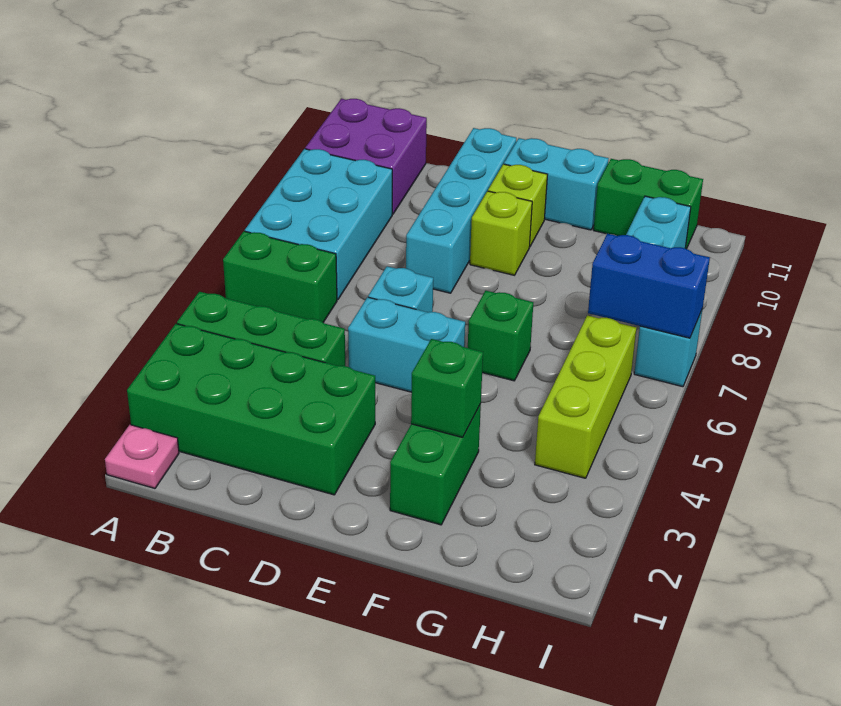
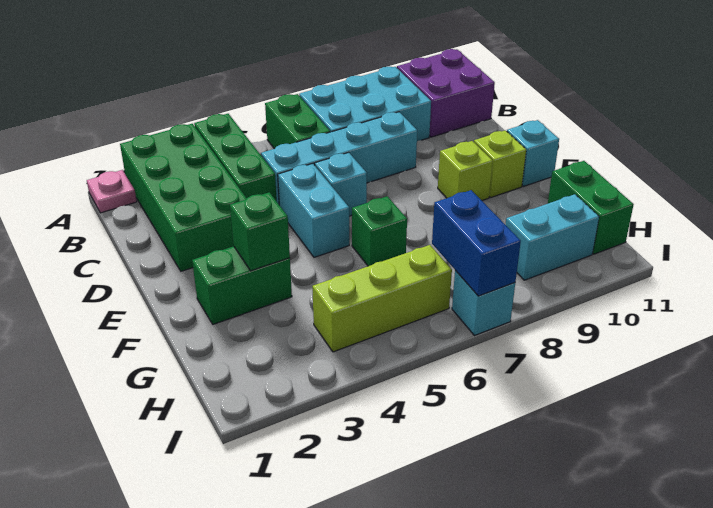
cyan brick D8:D11 level 1 -> cyan brick C5:C8 level 1
cyan brick E11:F11 level 1 -> cyan brick E11 level 1

